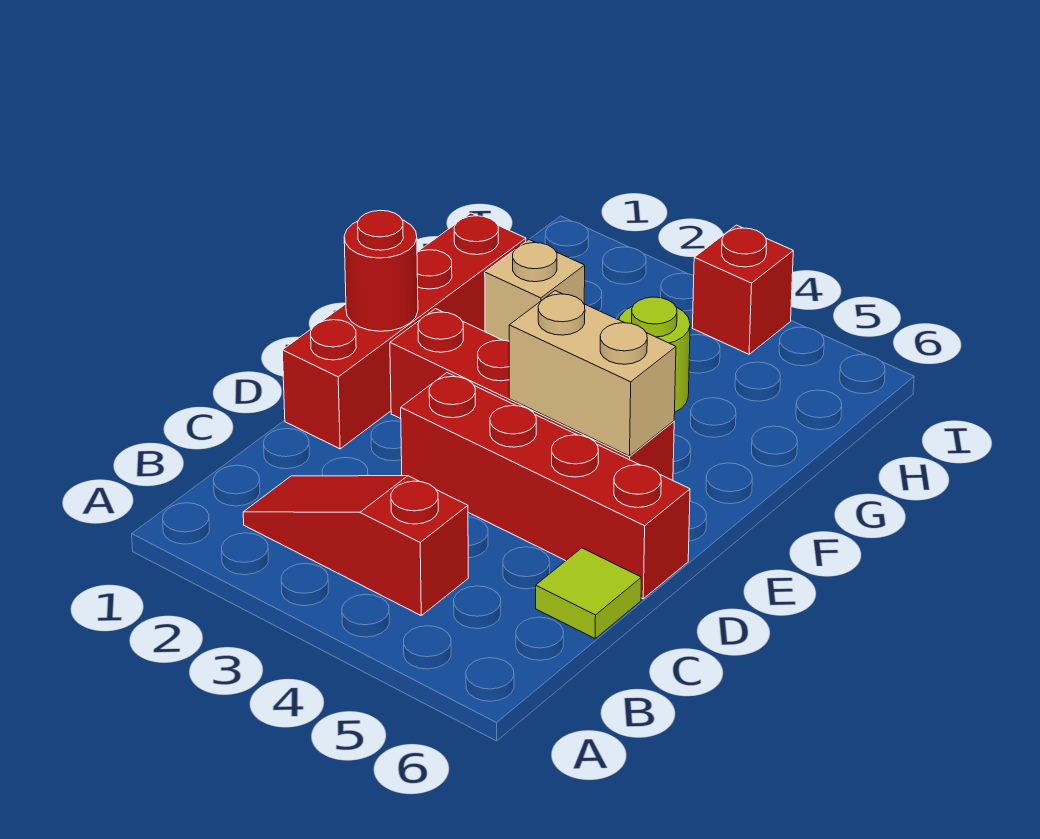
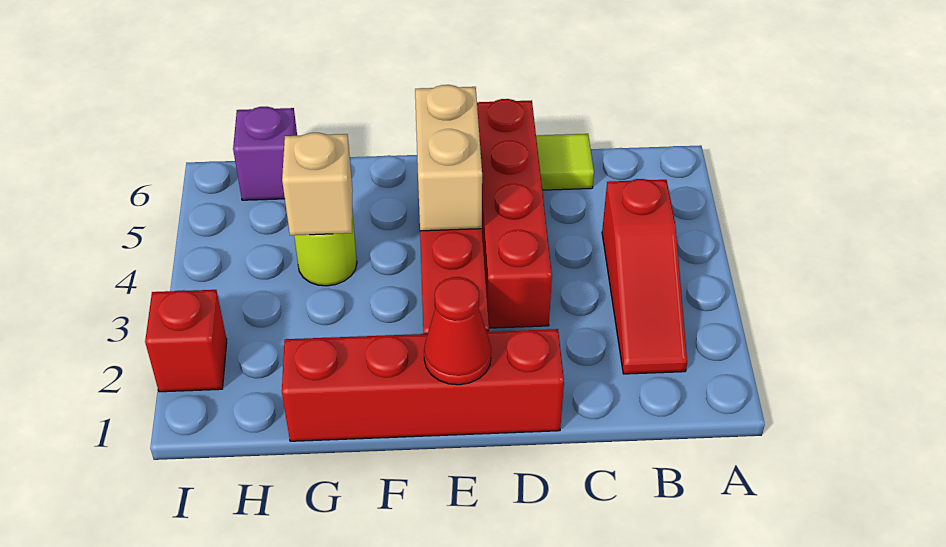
red round brick E1 level 2 -> red cone E1 level 2
tan brick G2 level 1 -> tan brick G4 level 2
none -> purple brick H6 level 1
red brick I4 level 1 -> red brick I2 level 1

